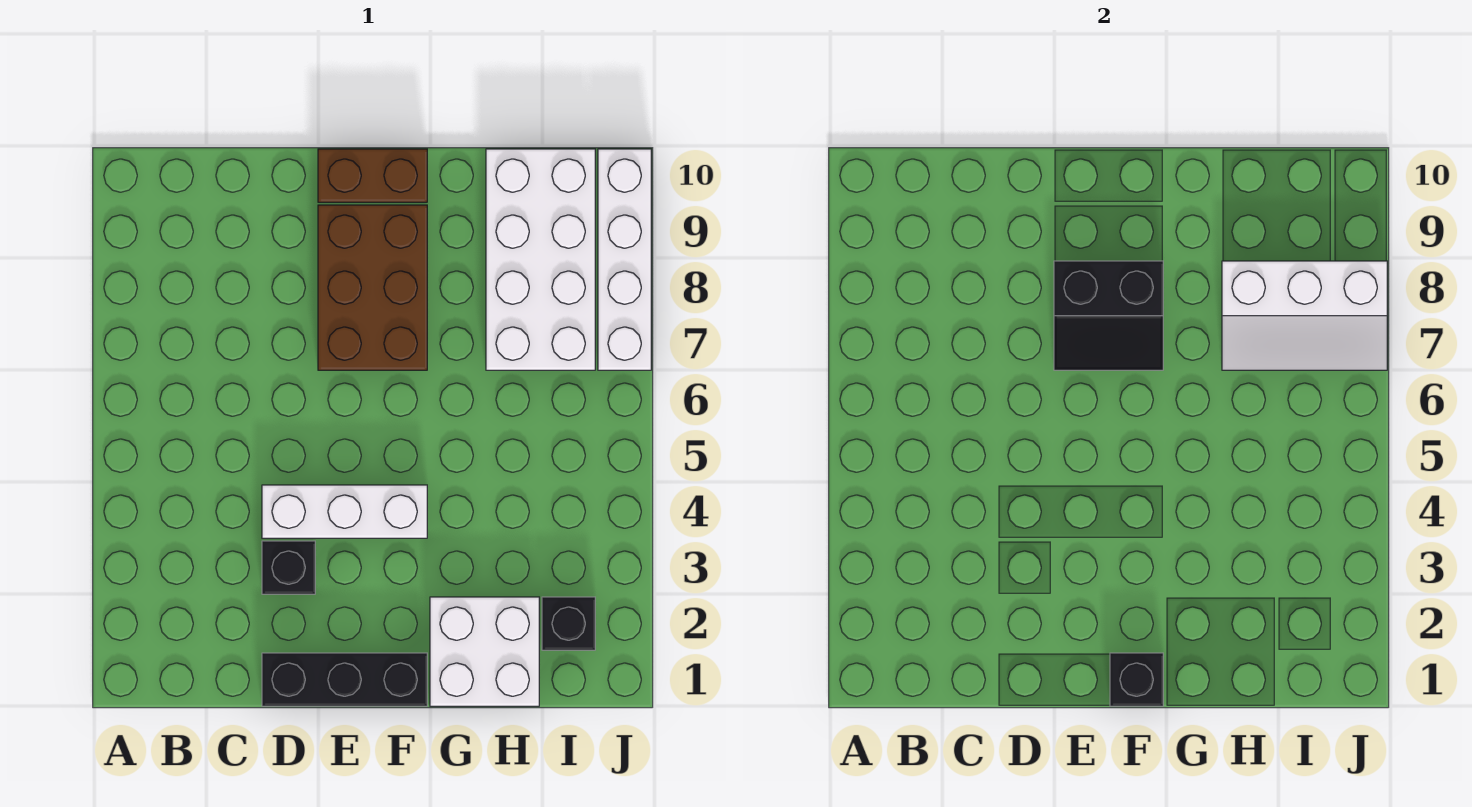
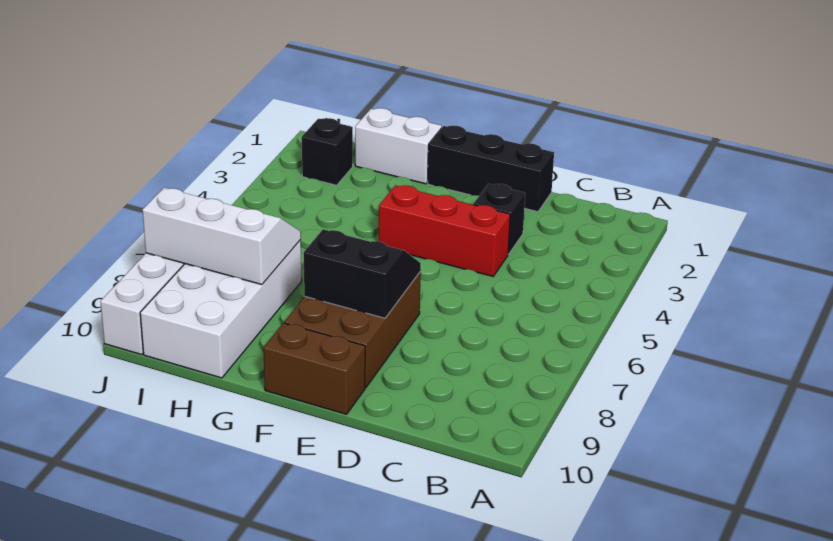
white brick D4:F4 level 1 -> red brick D4:F4 level 1
black brick F1 level 2 -> none
white brick G1:H2 level 1 -> white brick G1:H1 level 1

